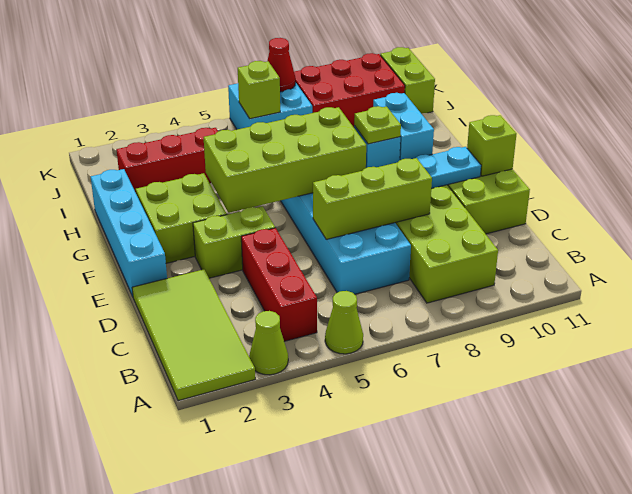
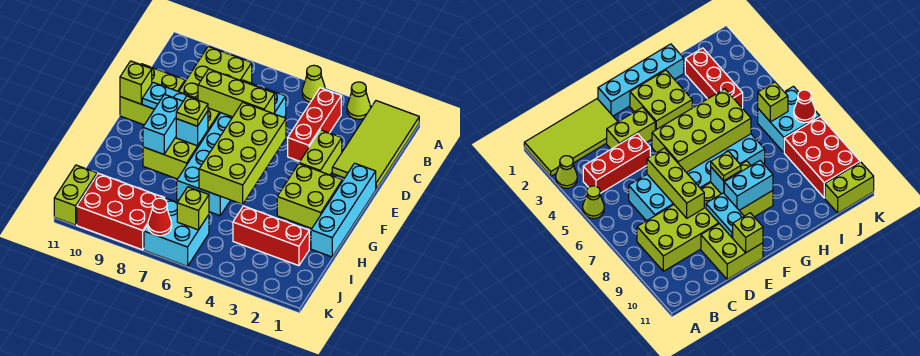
lime brick E3:E4 level 1 -> lime brick D3:E3 level 1
lime brick F4:G7 level 2 -> lime brick E5:H6 level 2

